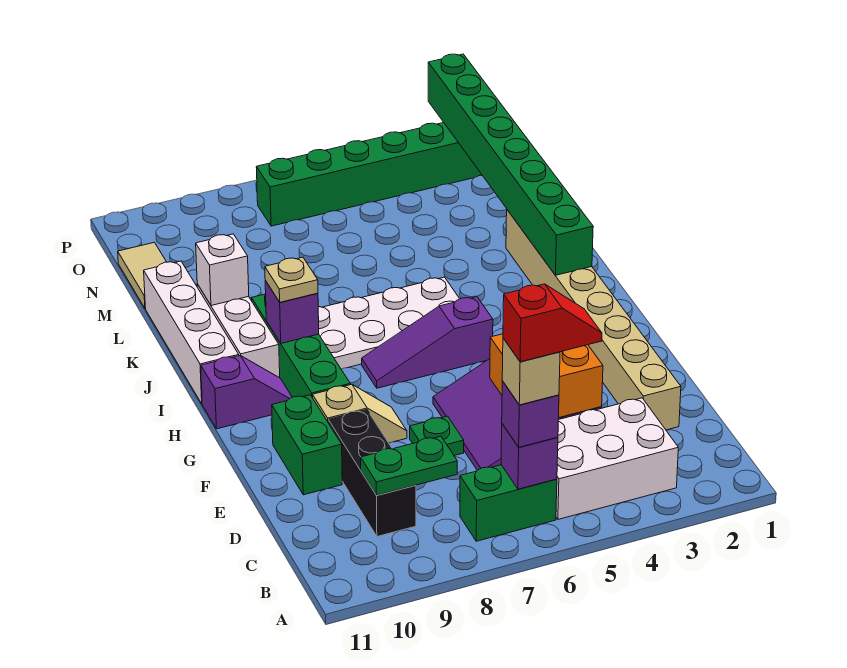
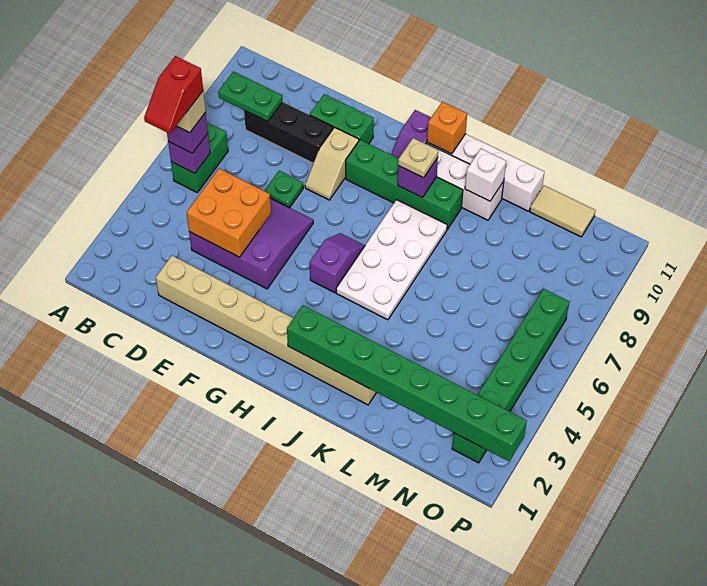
white brick B3:C5 level 1 -> none
green plate C8:C9 level 2 -> green plate B9:C9 level 2
purple slope H5:H7 level 1 top 5 -> purple slope H5:H6 level 1 top 5
none -> orange brick I11 level 2

